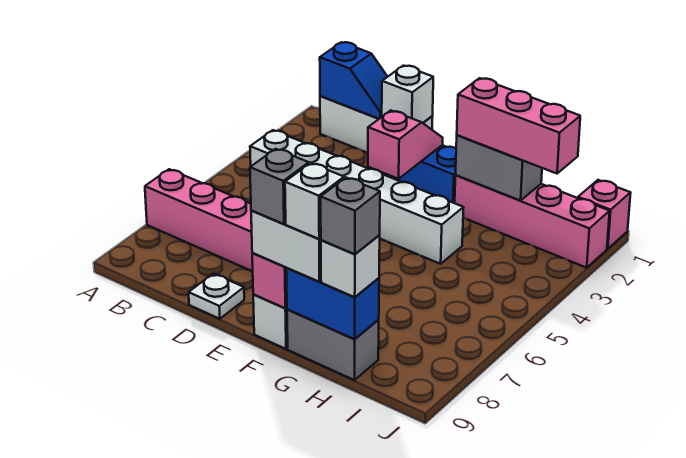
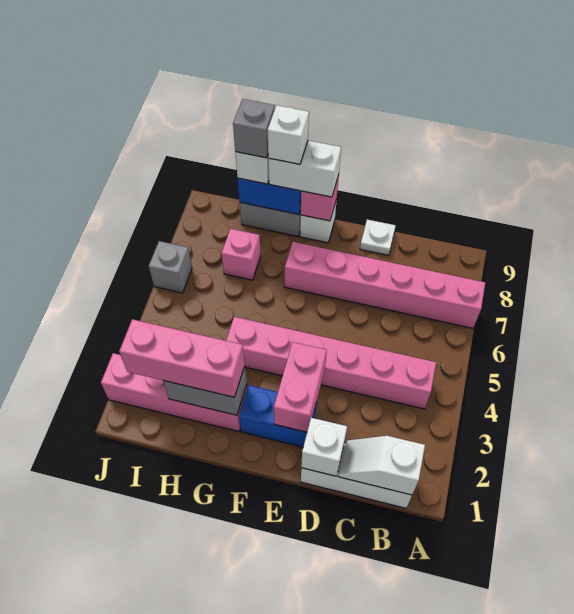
blue slope B1:C1 level 2 top B -> white slope B1:C1 level 2 top B
white brick B4:G4 level 1 -> pink brick B4:G4 level 1
pink slope E2:E3 level 2 top 3 -> pink brick E2:E3 level 2
grey brick F9 level 4 -> grey brick J6 level 1
pink brick J1 level 1 -> pink brick H7 level 1

